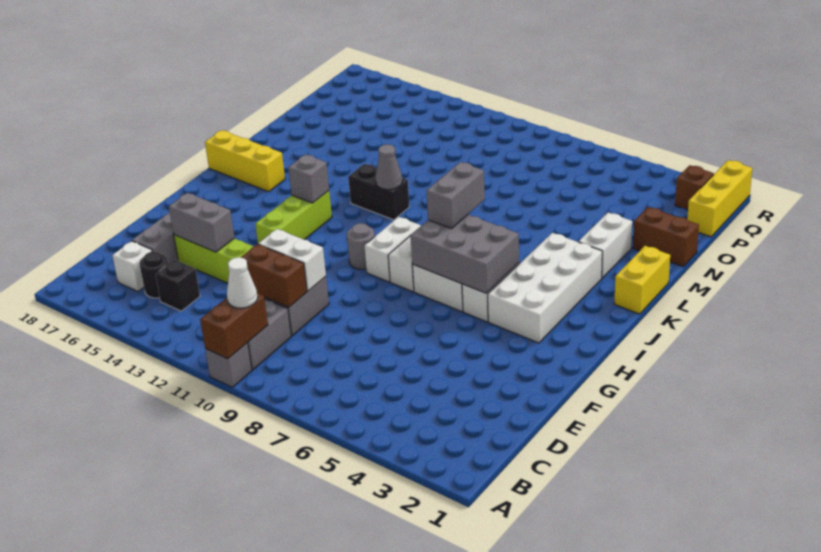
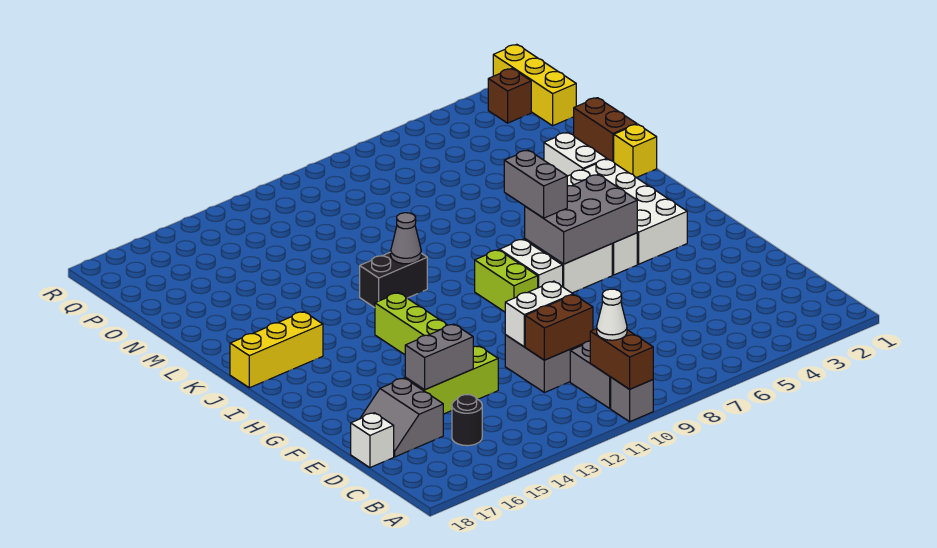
black brick C14 level 1 -> none
white brick C16 level 1 -> white brick D18 level 1
white brick H9:I9 level 1 -> lime brick H9:I9 level 1
grey round brick H10 level 1 -> none
grey brick I13 level 2 -> none
yellow brick K1:L1 level 1 -> yellow brick L1 level 1
brown brick N1:N2 level 1 -> brown brick M1:N1 level 1

